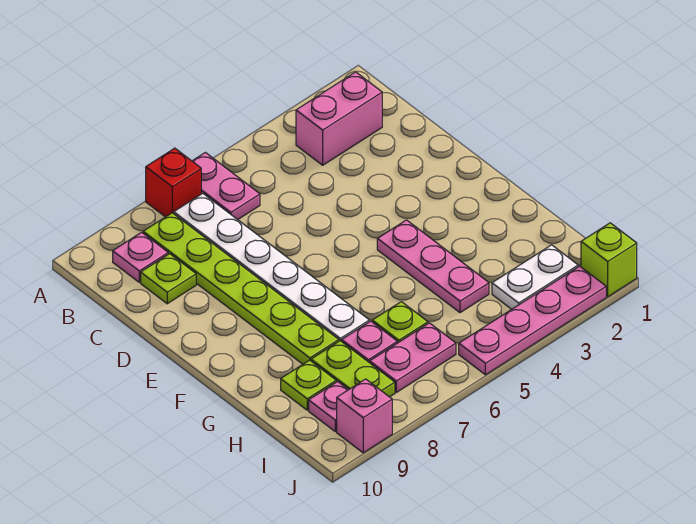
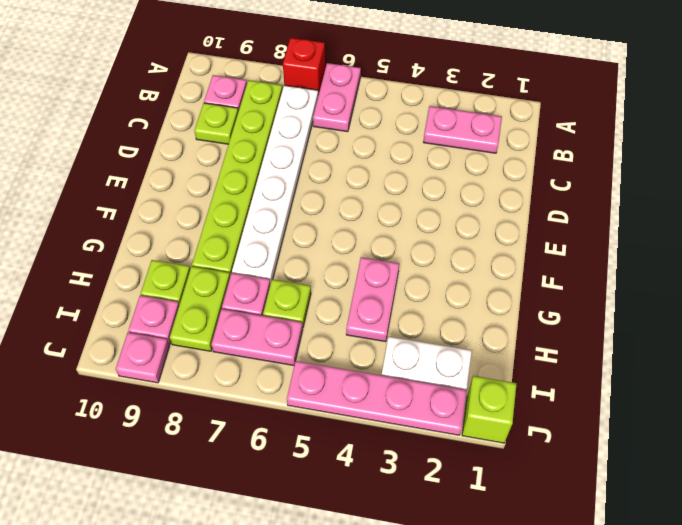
pink brick B2:B3 level 1 -> pink plate B2:B3 level 1
pink plate F4:H4 level 1 -> pink plate G4:H4 level 1
pink brick J9 level 1 -> pink plate J9 level 1

